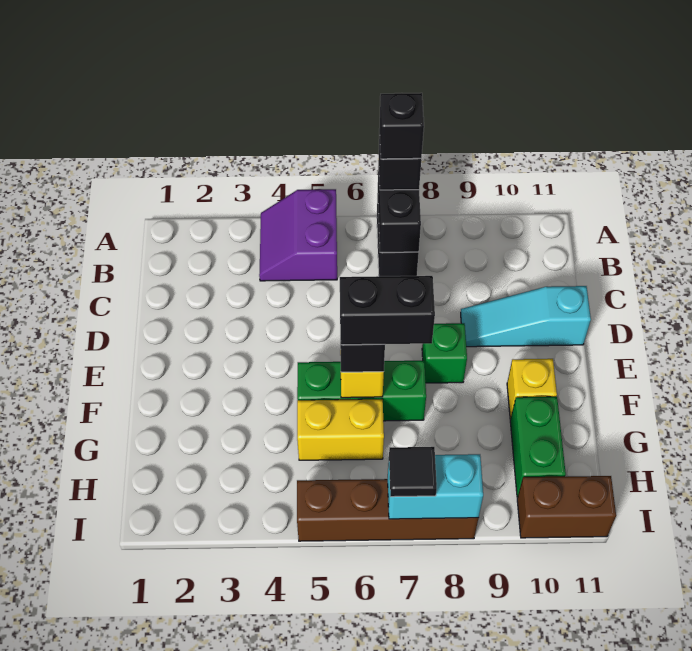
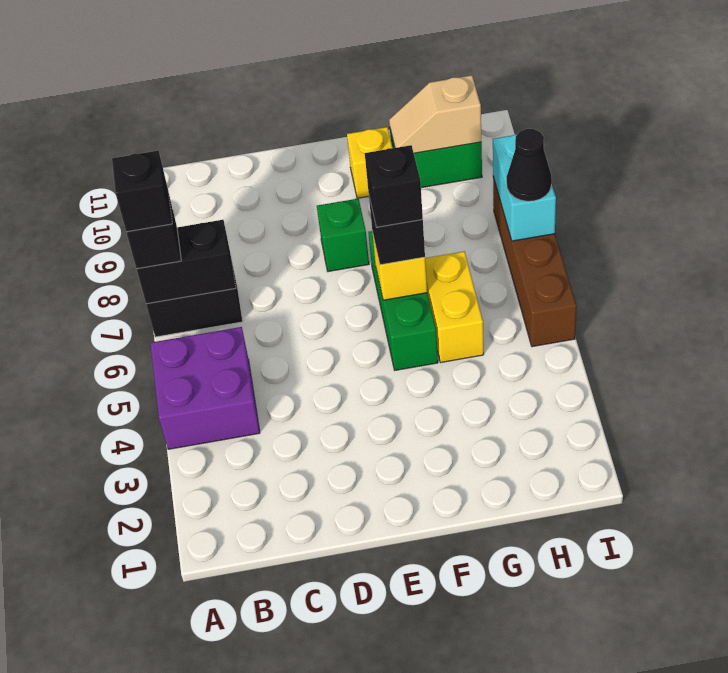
purple slope A4:B5 level 1 top 5 -> purple brick A4:B5 level 1
cyan slope D9:D11 level 1 top 11 -> none
black brick F6:F7 level 4 -> black brick F6 level 4
none -> tan slope G10:H10 level 2 top H
black tile I7 level 3 -> black cone I7 level 3
brown brick I10:I11 level 1 -> none

